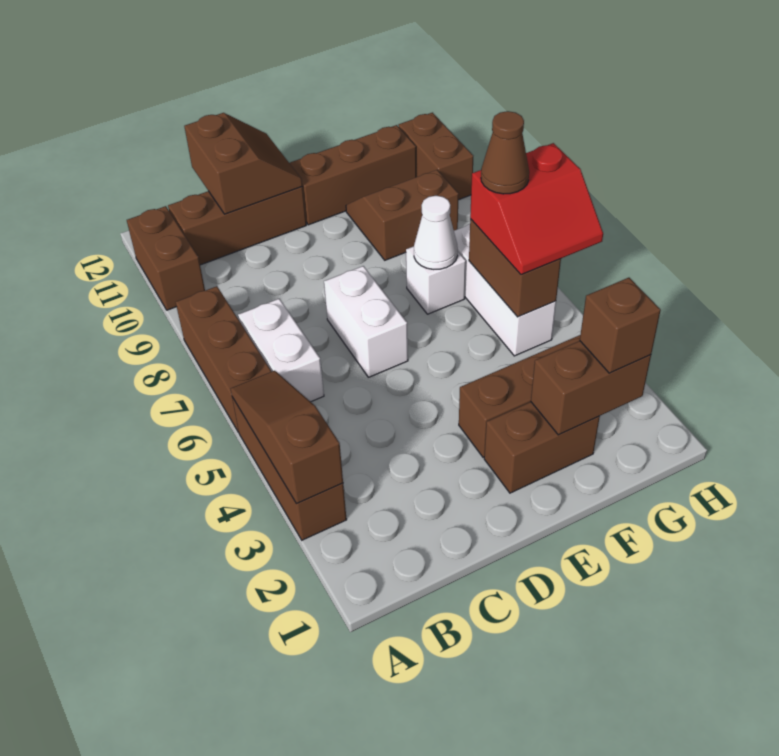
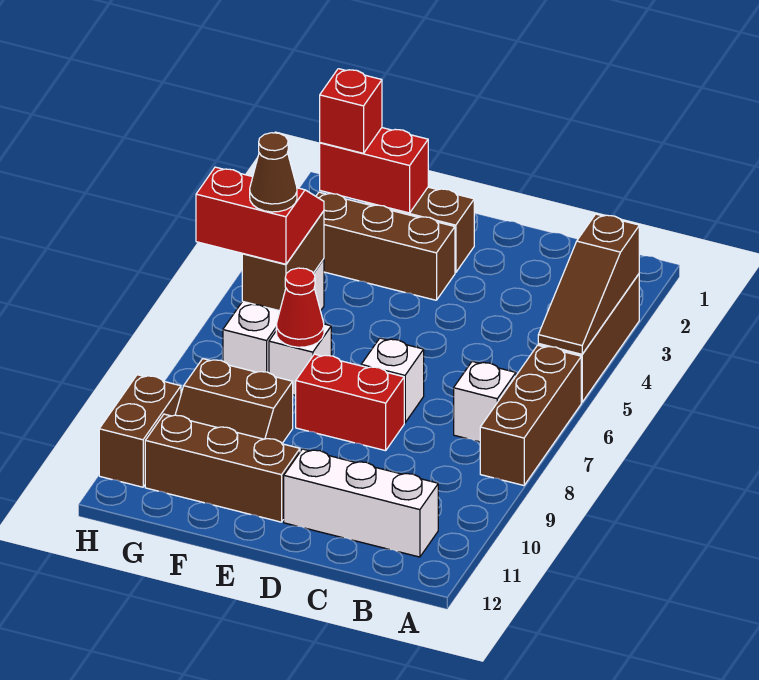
brown brick A10:A11 level 1 -> none
white brick B6:B7 level 1 -> white brick B7 level 1
brown brick B11:D11 level 1 -> white brick B11:D11 level 1
brown slope C11:D12 level 2 top C -> none
white brick D6:D7 level 1 -> white brick D7 level 1
none -> red brick D8:E8 level 1
brown brick F2:G2 level 2 -> red brick F2:G2 level 2
white cone F7 level 2 -> red cone F7 level 2
brown brick G2 level 3 -> red brick G2 level 3

